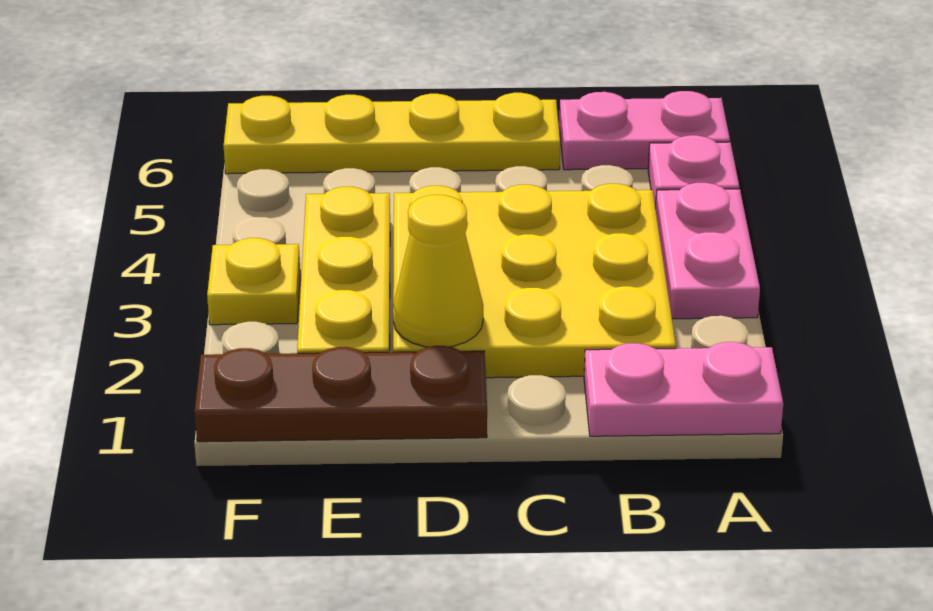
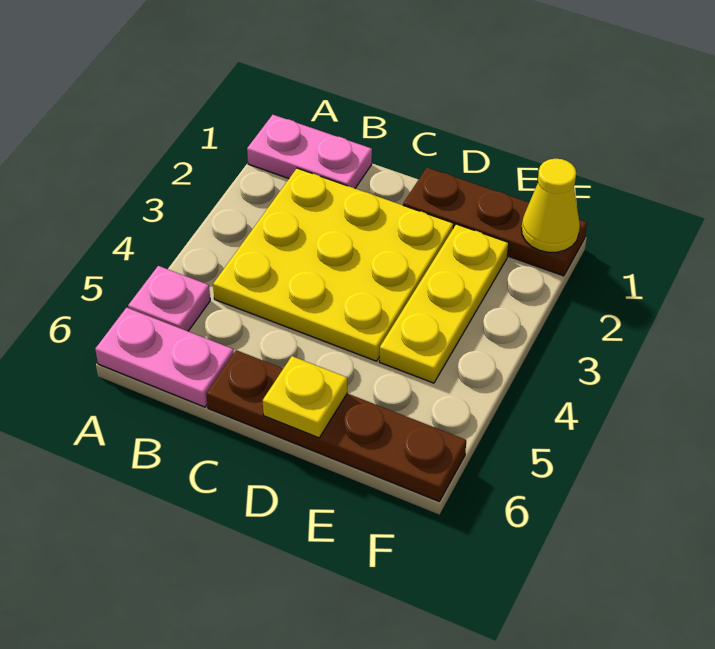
pink plate A3:A4 level 1 -> none
yellow plate C6:F6 level 1 -> brown plate C6:F6 level 1
yellow cone D2 level 2 -> yellow cone F1 level 2
yellow plate F3 level 1 -> yellow plate D6 level 2

